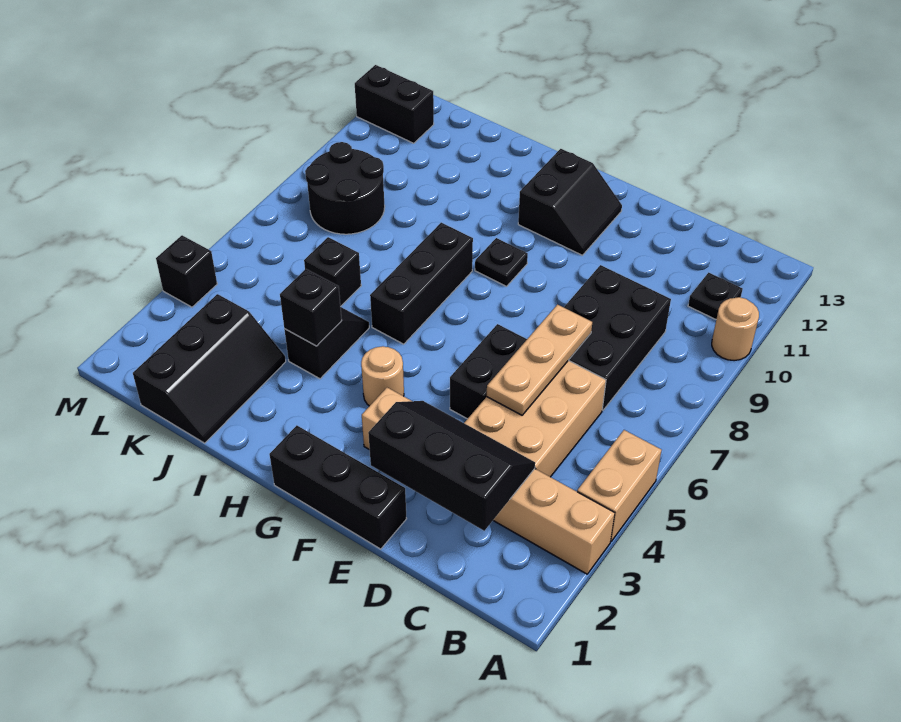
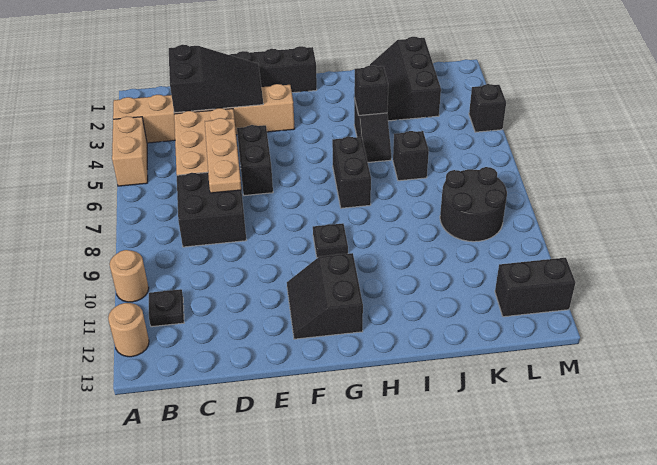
black slope C2:E3 level 2 top 2 -> black slope C2:E3 level 2 top C
black brick C7:D9 level 1 -> black brick C7:D8 level 1
tan round brick G4 level 1 -> tan round brick A12 level 1
black brick H6:H8 level 1 -> black brick H6:H7 level 1

